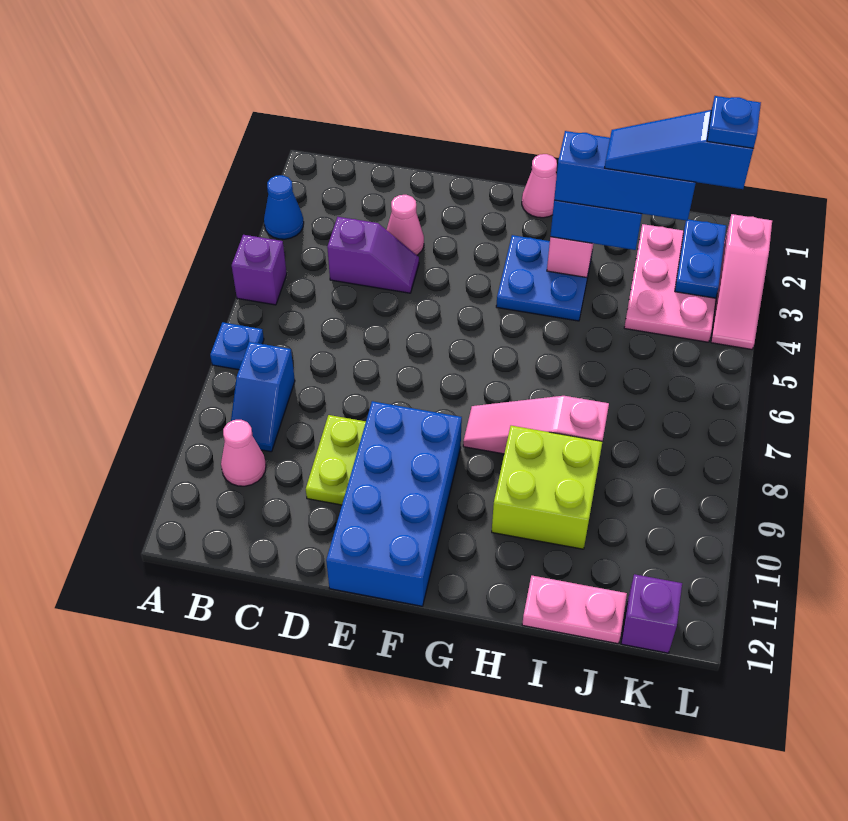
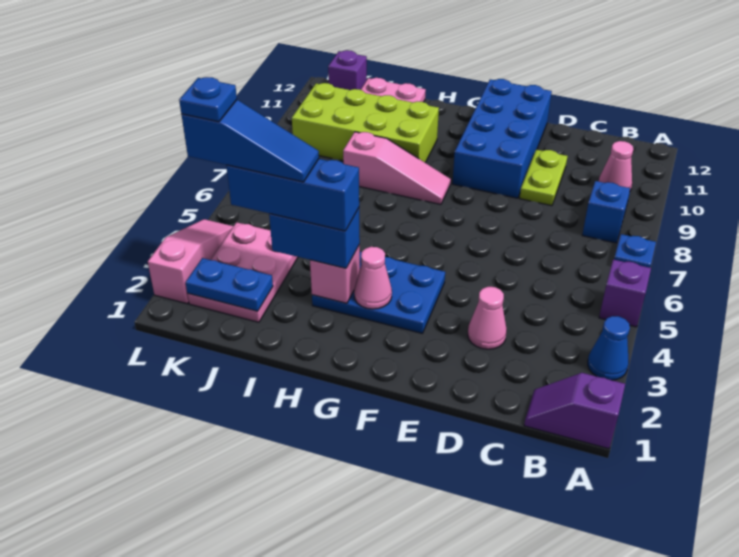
purple slope C4:D4 level 1 top C -> purple slope A1:B1 level 1 top A
pink cone G1 level 1 -> pink cone G3 level 2
blue plate G3:H4 level 1 -> blue plate F3:H4 level 1
lime brick H9:I10 level 1 -> lime brick H9:K10 level 1
blue plate K2:K3 level 2 -> blue plate J2:K2 level 2

